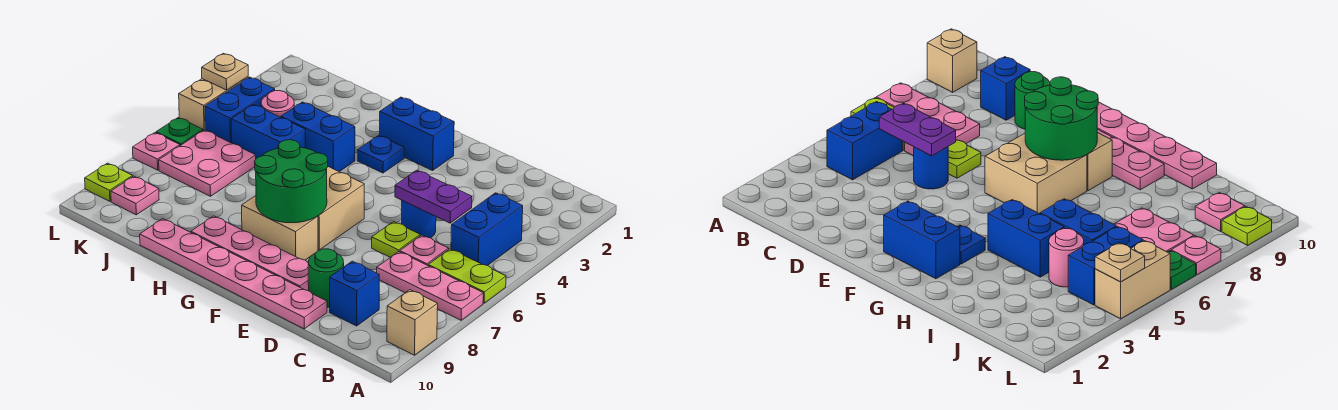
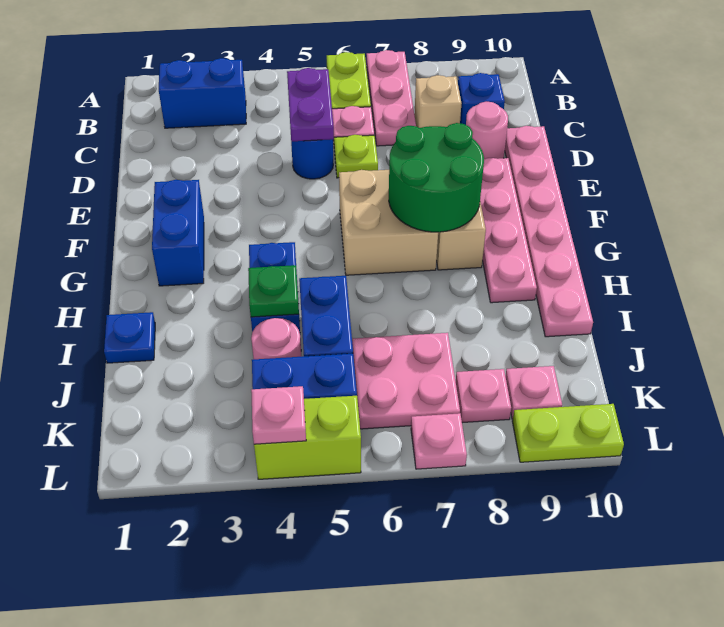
tan brick A9 level 1 -> tan brick C8 level 1
blue brick B4:B5 level 1 -> blue brick B2:B3 level 1
green round brick D9 level 1 -> pink round brick D9 level 1
blue plate G3 level 1 -> blue plate I1 level 1
none -> pink plate K8 level 1
tan brick L4:L5 level 1 -> lime brick L4:L5 level 1
tan plate L4 level 2 -> pink plate L4 level 2
green plate L6 level 1 -> green plate I4 level 2
lime plate L9 level 1 -> lime plate L9:L10 level 1

